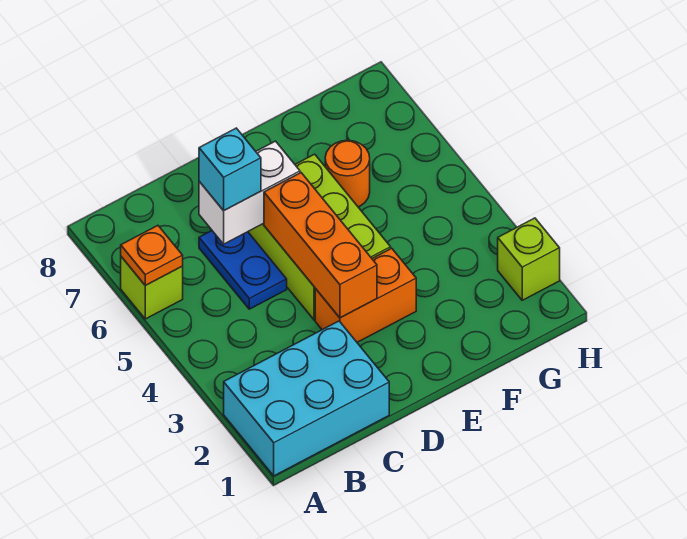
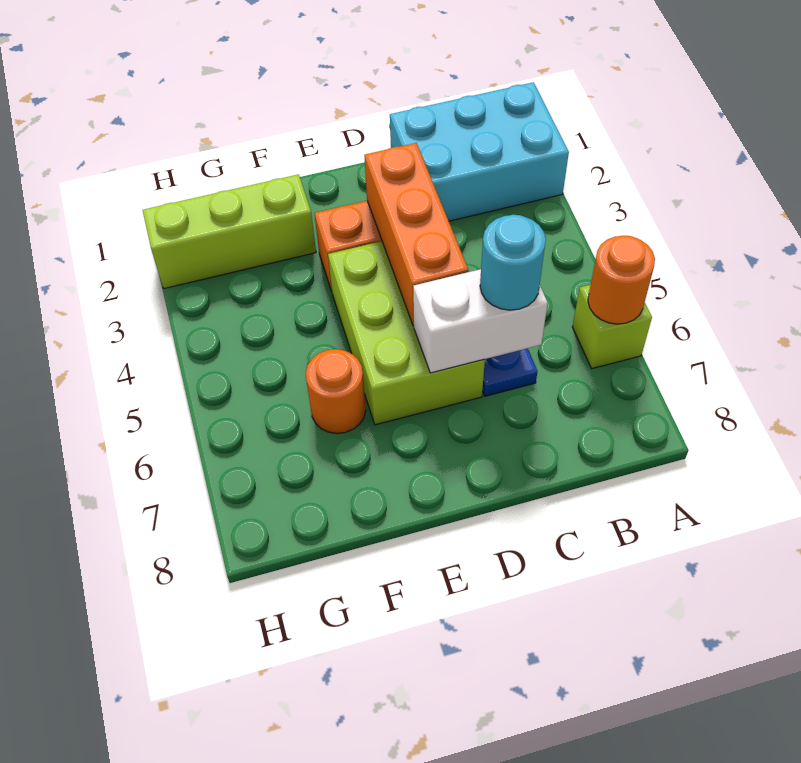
orange plate A6 level 2 -> orange round brick A6 level 2
cyan brick C6 level 3 -> cyan round brick C6 level 3
lime brick H2 level 1 -> lime brick F2:H2 level 1

